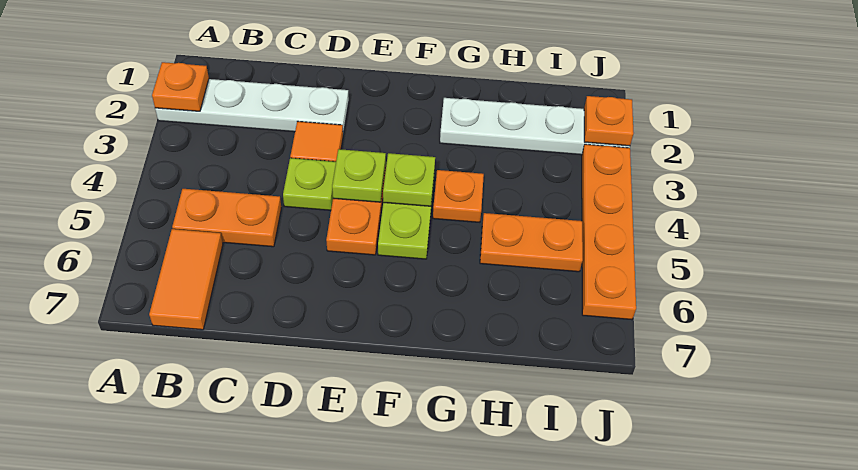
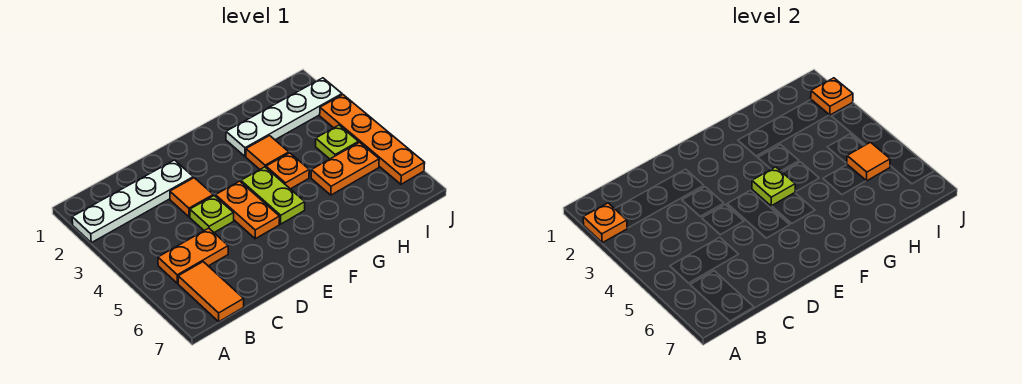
lime plate E4 level 2 -> lime plate I4 level 1
none -> orange tile G3 level 1
none -> orange tile I5 level 2

